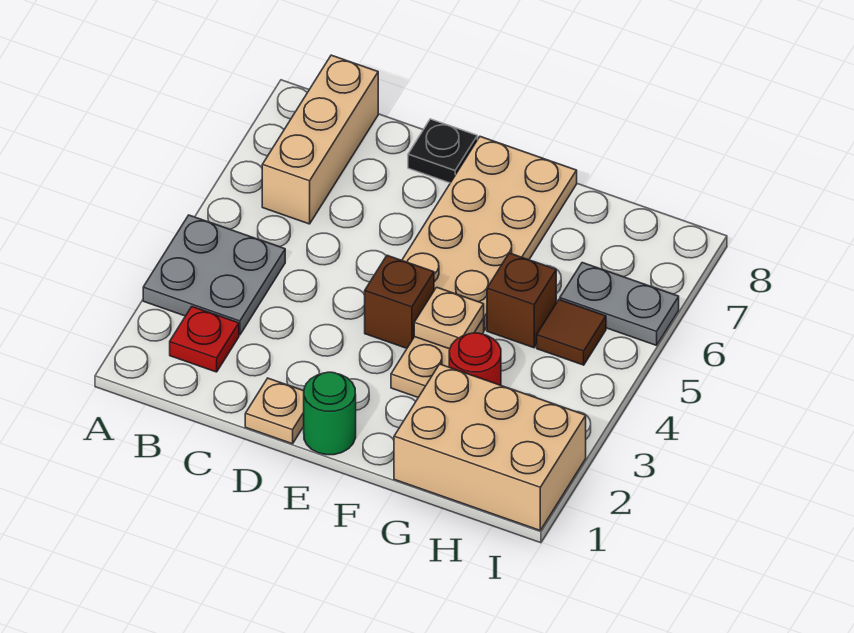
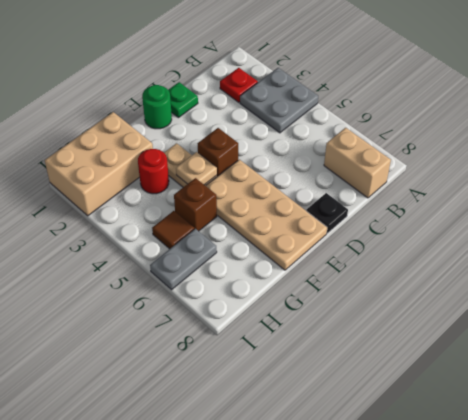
tan brick B6:B8 level 1 -> tan brick B7:B8 level 1
tan plate D1 level 1 -> green plate D1 level 1

